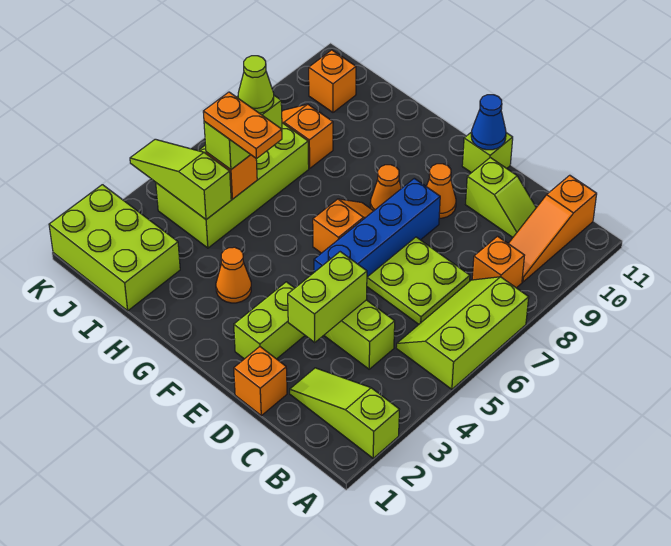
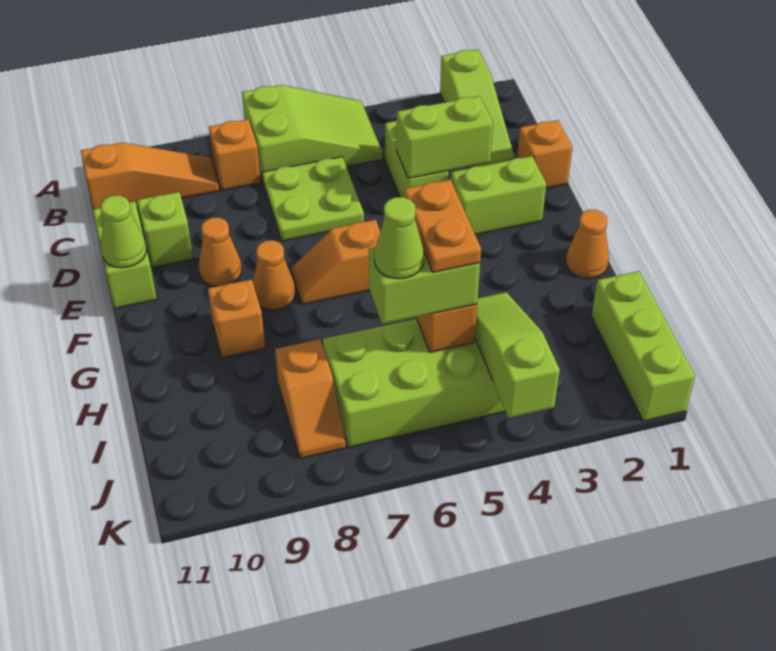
lime slope A5:B7 level 1 top A -> lime slope A5:B7 level 1 top 7
blue brick E5:E8 level 1 -> none
lime brick E11 level 1 -> lime brick D11:E11 level 1
blue cone E11 level 2 -> lime cone E11 level 2
orange cone G3 level 1 -> orange cone G1 level 1
lime brick I1:K2 level 1 -> lime brick I1:K1 level 1
lime slope I4:K4 level 2 top I -> lime slope I4:K4 level 2 top K
orange brick J10 level 1 -> orange brick G9 level 1

